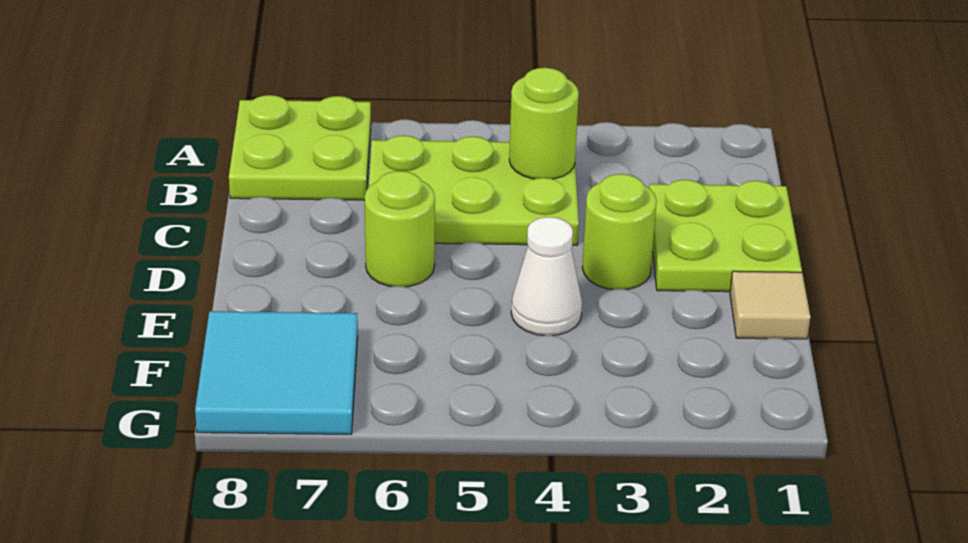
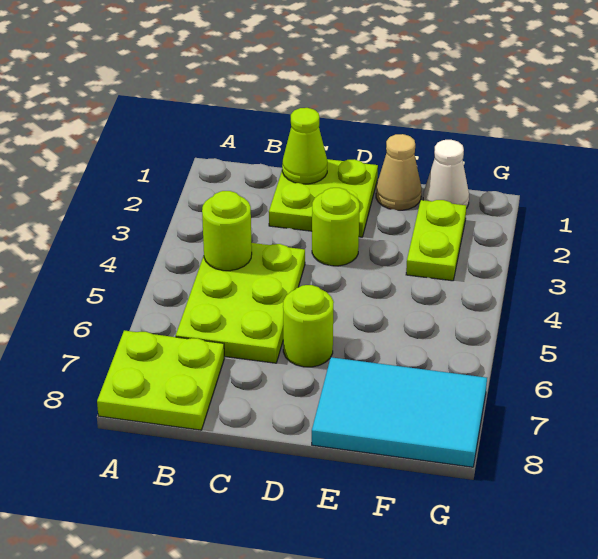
none -> lime cone C1 level 2
tan tile E1 level 1 -> tan cone E1 level 1
white cone E4 level 1 -> white cone F1 level 1
none -> lime plate F2:F3 level 1
cyan tile F7:G8 level 1 -> cyan tile E7:G8 level 1

